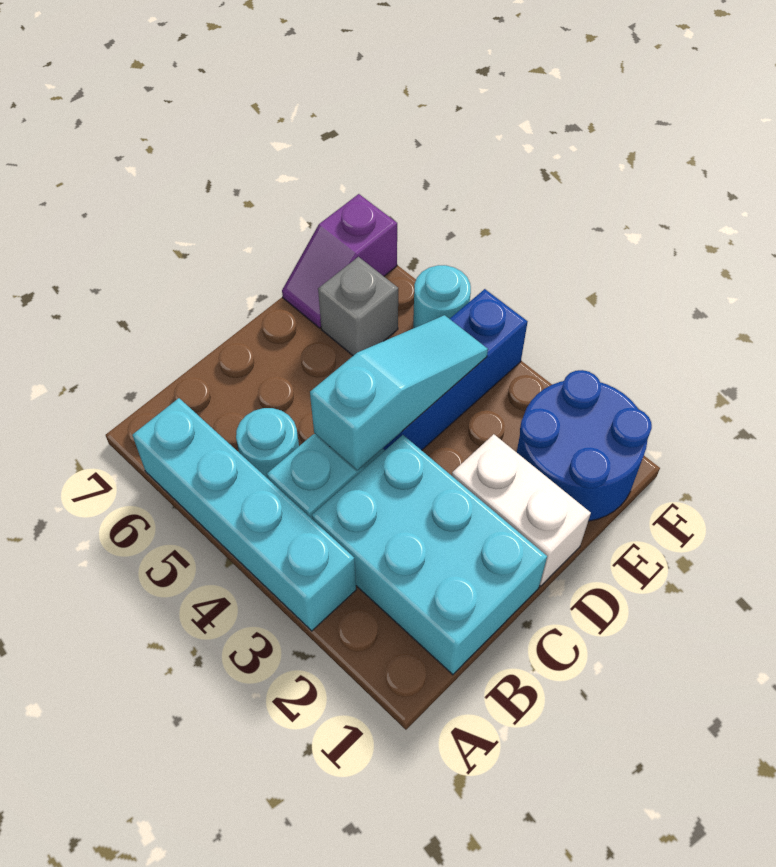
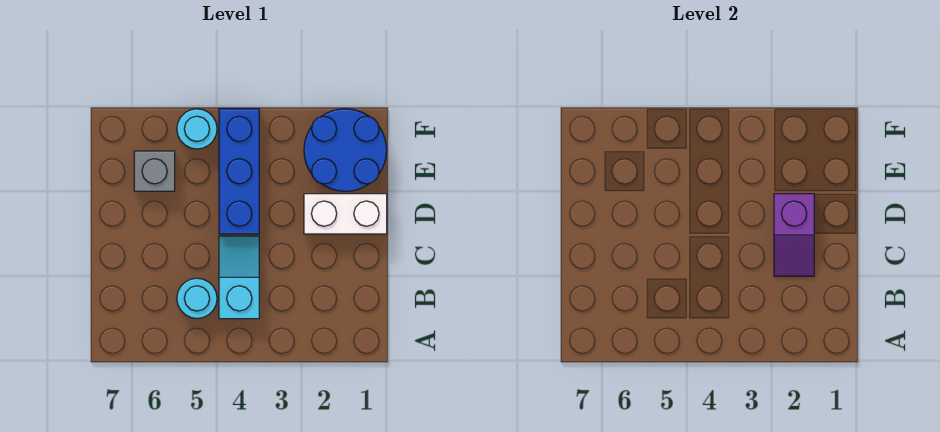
cyan brick A3:A6 level 1 -> none
cyan brick B1:C3 level 1 -> none
cyan slope C4:E4 level 2 top C -> none
purple slope E7:F7 level 1 top F -> purple slope C2:D2 level 2 top D

